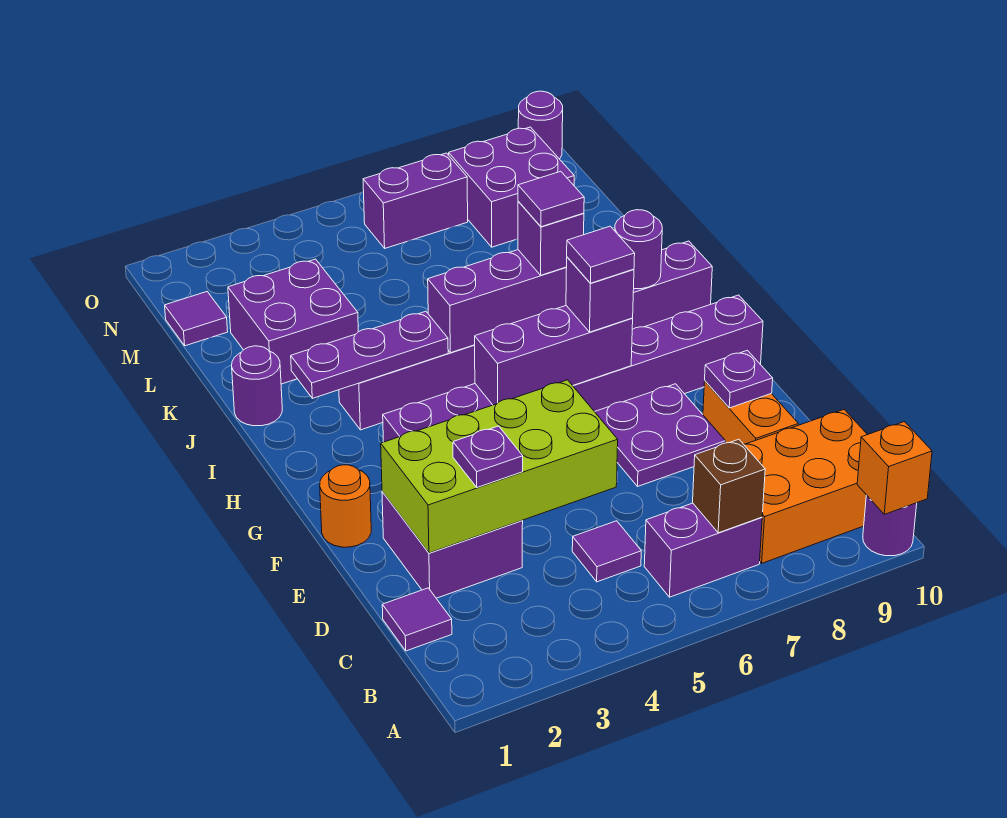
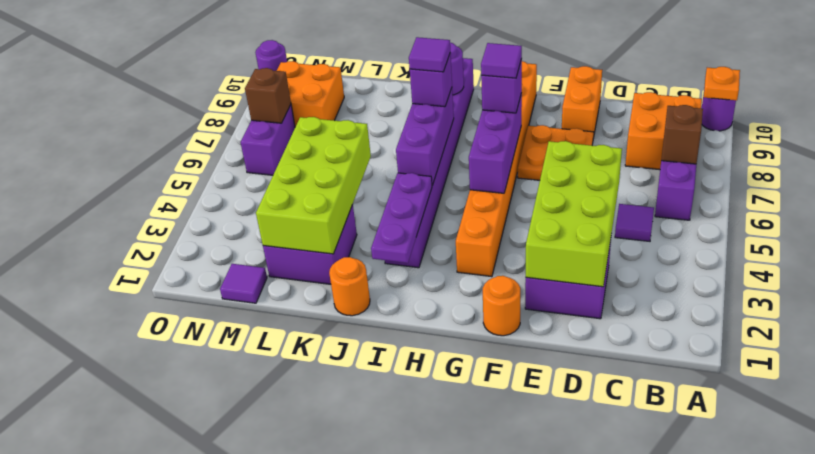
orange brick A10 level 2 -> orange plate A10 level 2
orange brick B8:C10 level 1 -> orange brick B8:C9 level 1
purple tile C1 level 1 -> none
purple plate D3 level 3 -> none
orange brick D9:E9 level 1 -> orange brick E9:E10 level 1
purple plate E7:F8 level 1 -> orange plate E7:F8 level 1
purple plate E9 level 2 -> none
purple brick G3:G10 level 1 -> orange brick G3:G10 level 1
purple round brick J1 level 1 -> orange round brick J1 level 1
none -> lime brick K2:L5 level 2
purple brick M8:N9 level 1 -> orange brick M8:N9 level 1
none -> brown brick N7 level 2

